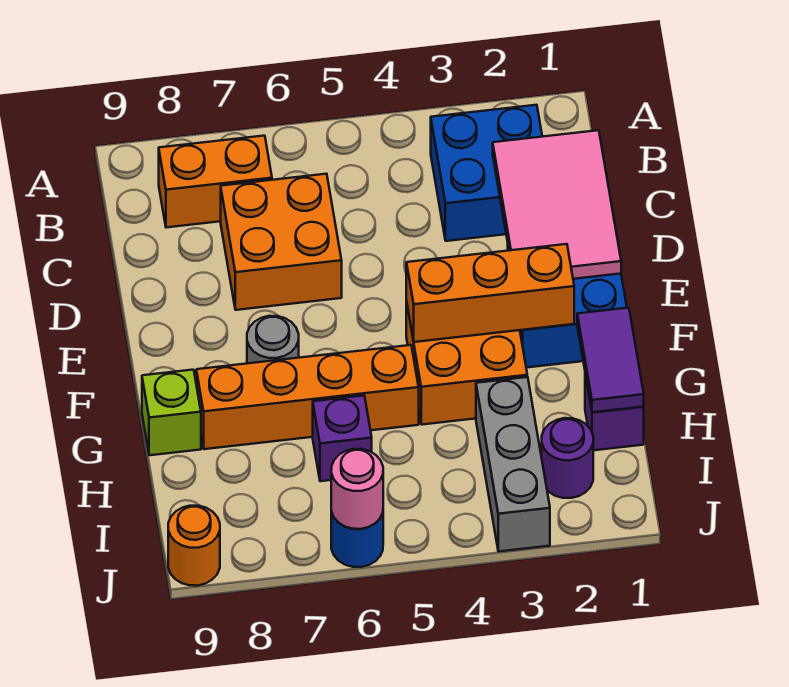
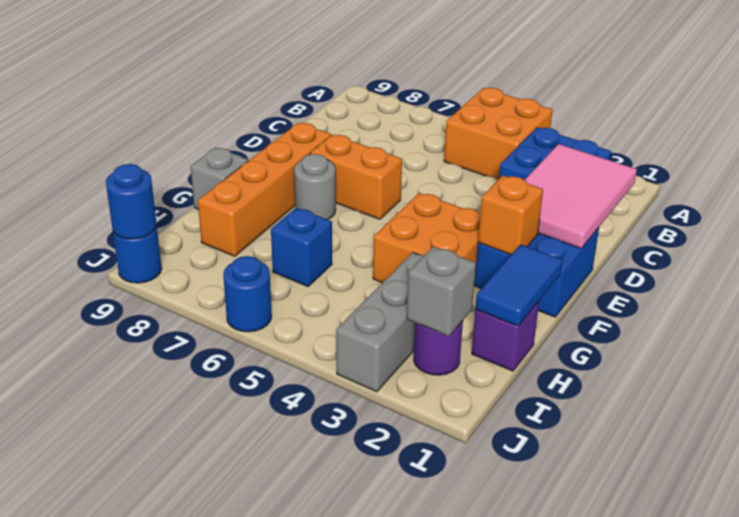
orange brick B7:B8 level 1 -> orange brick E6:E7 level 1
orange brick C6:D7 level 1 -> orange brick A4:B5 level 1
orange brick F2:F4 level 2 -> orange brick F2 level 2
purple tile G1:H1 level 2 -> blue tile G1:H1 level 2
orange brick G5:G8 level 1 -> orange brick E8:H8 level 1
lime brick G9 level 1 -> grey brick G9 level 1
purple brick H6 level 1 -> blue brick H6 level 1
none -> grey brick I2 level 2
pink round brick J6 level 2 -> none
orange round brick J9 level 1 -> blue round brick J9 level 1
none -> blue round brick J9 level 2

